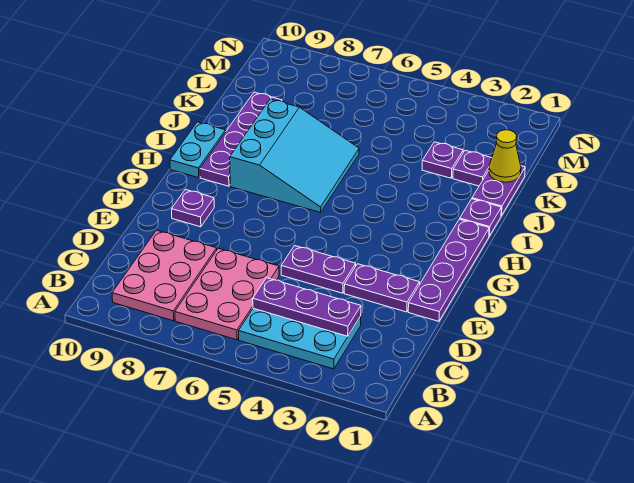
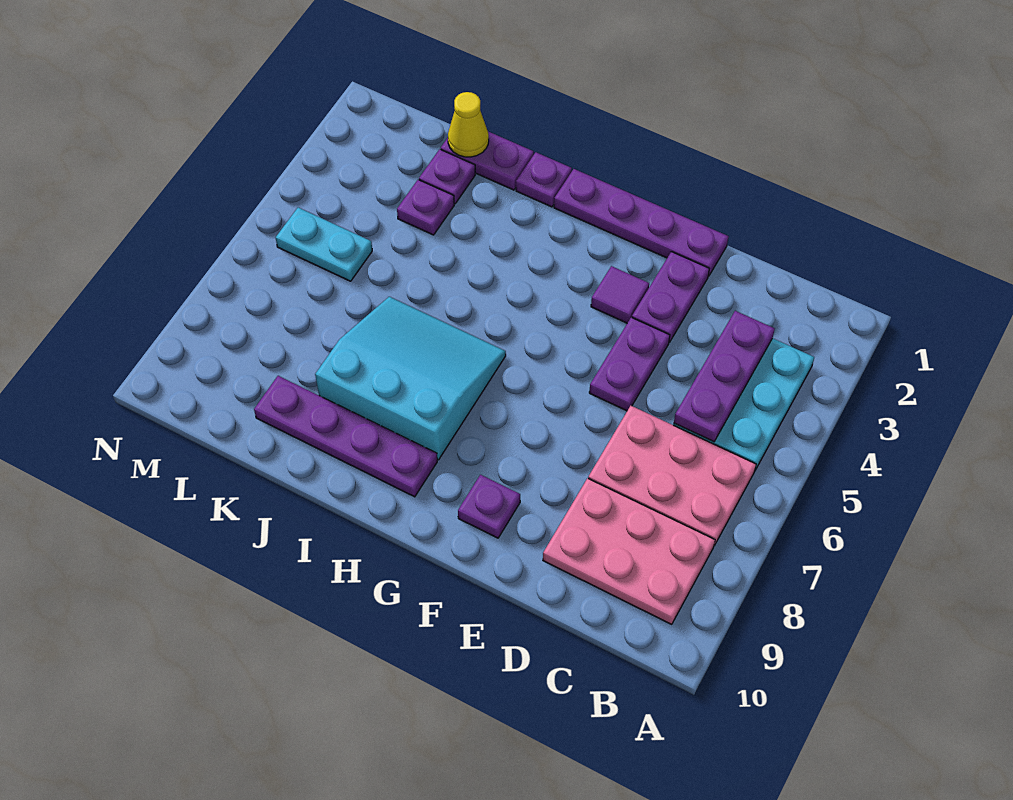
none -> purple tile F3 level 1
cyan plate H10:I10 level 1 -> cyan plate L5:M5 level 1

